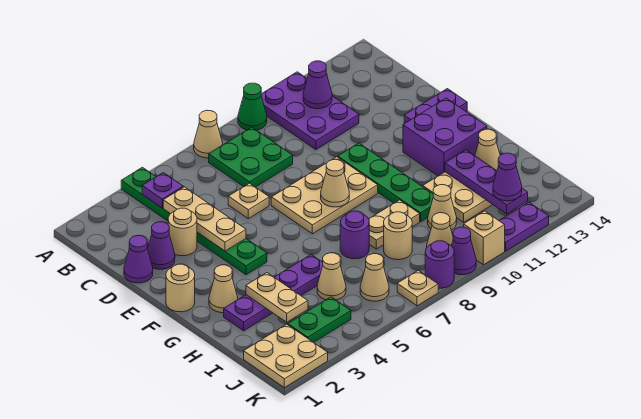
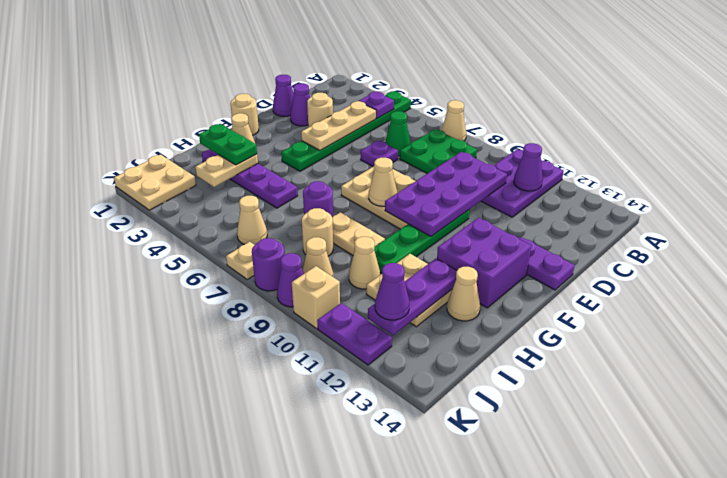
green cone A9 level 1 -> green cone C6 level 1
none -> purple plate C9:F10 level 2
tan plate D6 level 1 -> purple plate D6 level 1
tan cone I5 level 1 -> none
green plate J3:J4 level 1 -> green plate H2:H3 level 3

